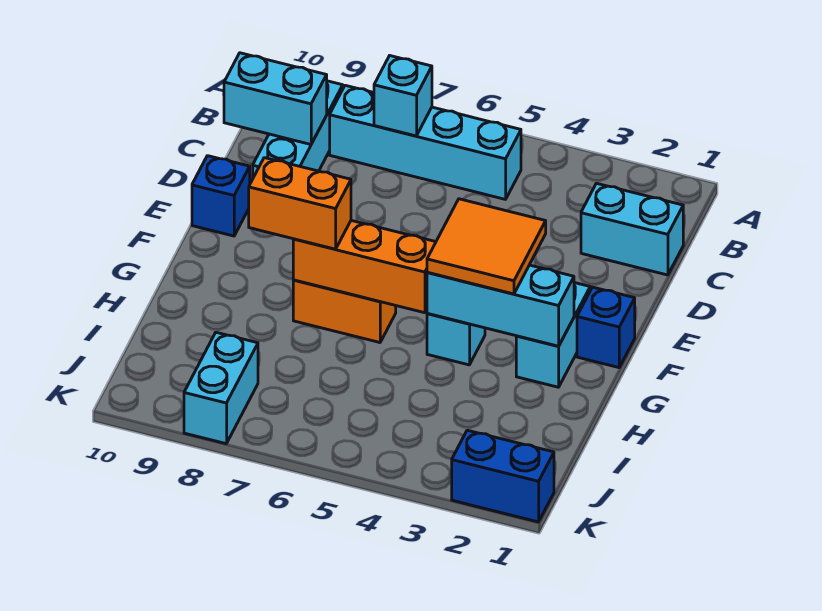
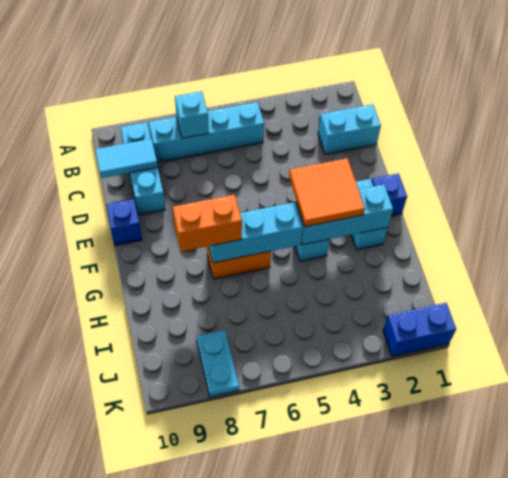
cyan brick C9:C10 level 2 -> cyan tile C9:C10 level 2
orange brick G5:G7 level 2 -> cyan brick G5:G7 level 2
cyan brick J8:K8 level 1 -> cyan plate J8:K8 level 1

